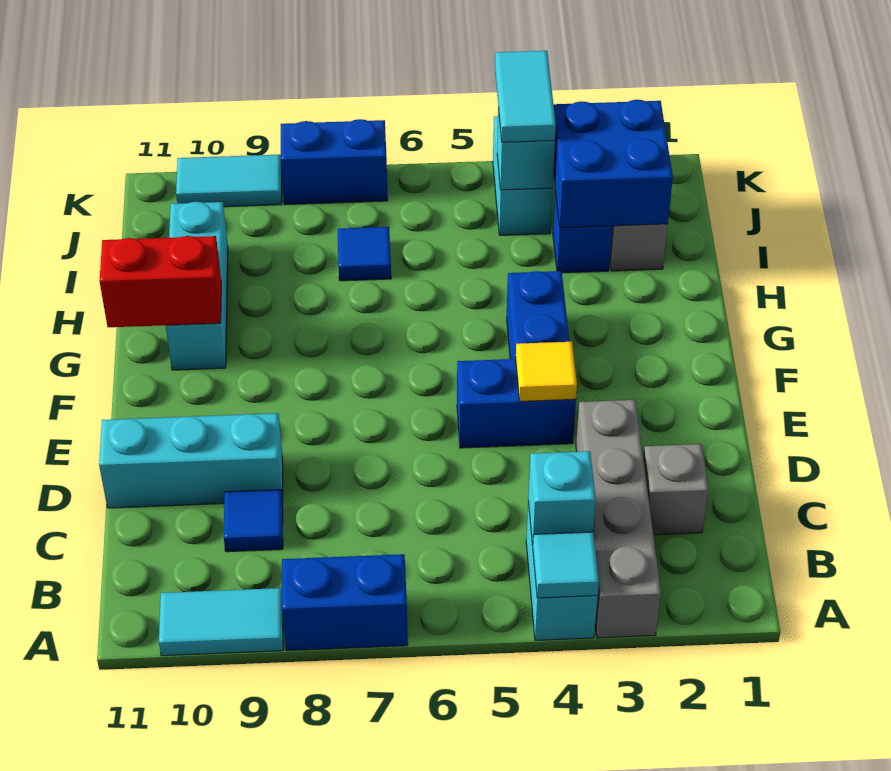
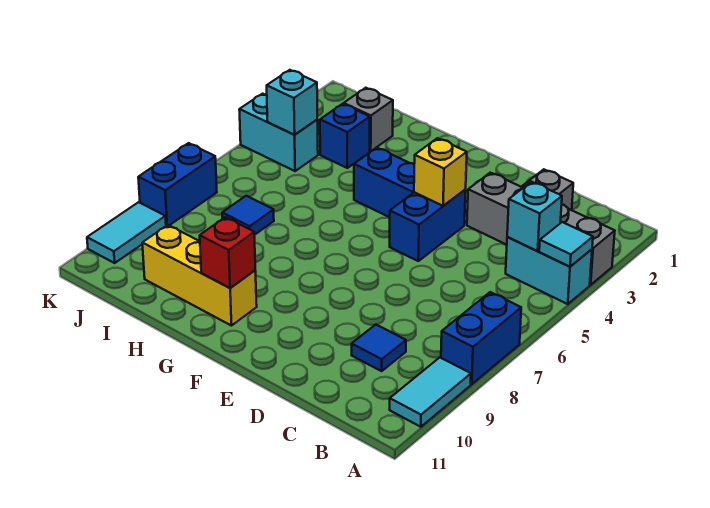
cyan brick D9:D11 level 1 -> none
yellow tile E4 level 2 -> yellow brick E4 level 2
cyan brick G10:I10 level 1 -> yellow brick G10:I10 level 1
red brick G10:G11 level 2 -> red brick G10 level 2
blue brick I2:J3 level 2 -> none
cyan tile J4:K4 level 3 -> none

